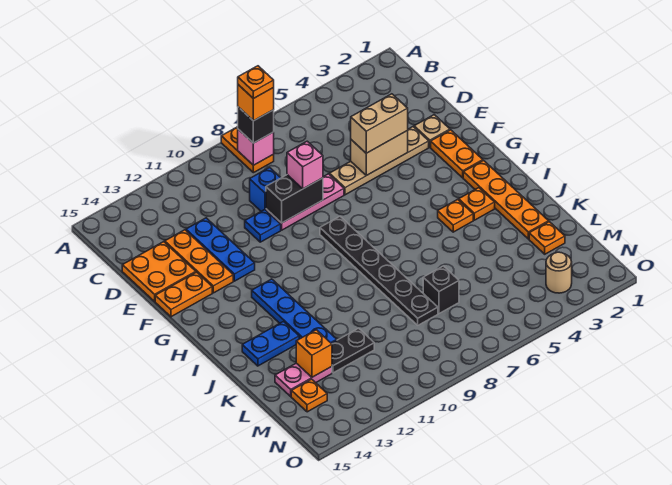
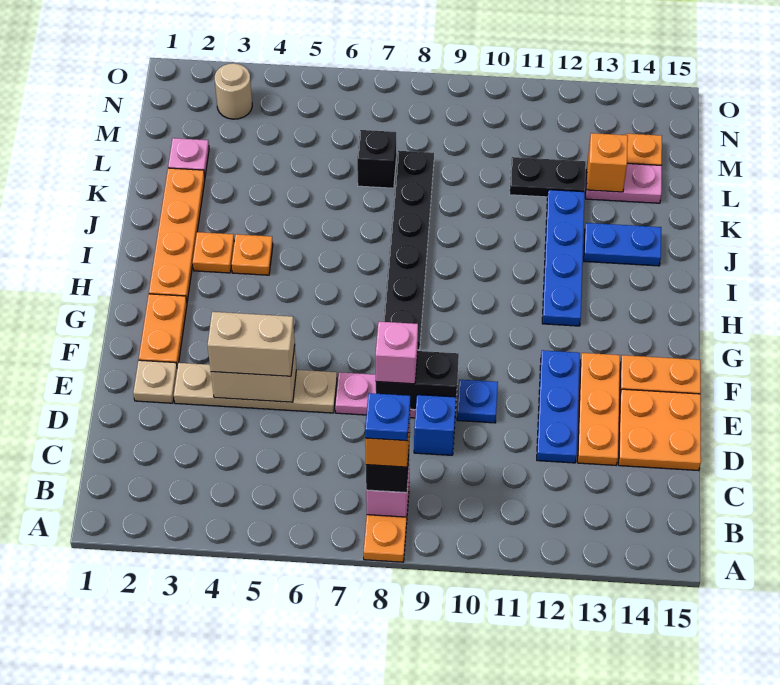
orange plate B8 level 5 -> blue plate B8 level 5
orange plate L2 level 1 -> pink plate L2 level 1

